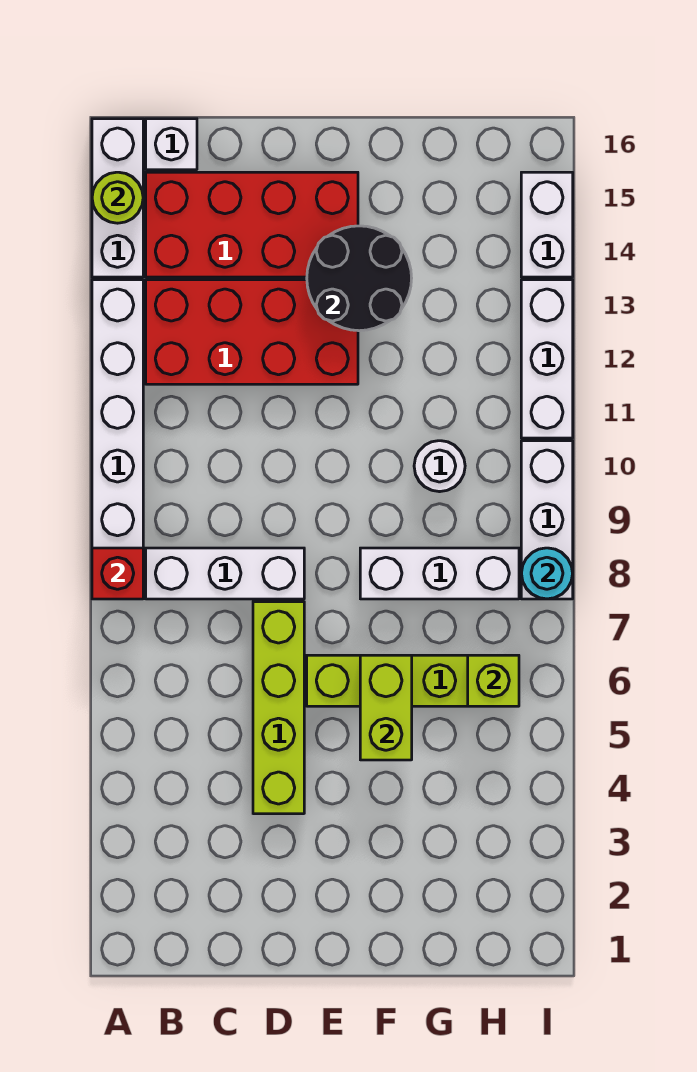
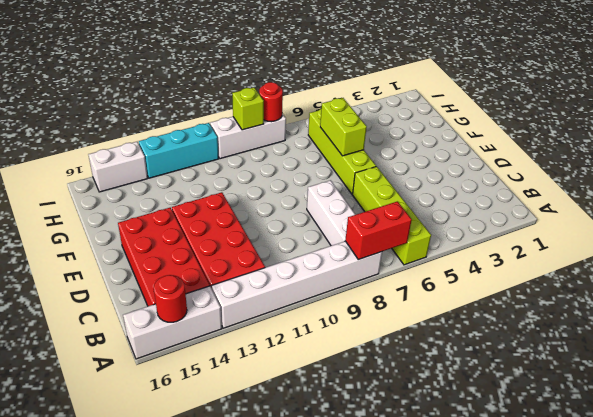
red brick A8 level 2 -> red brick A7:A8 level 2
lime round brick A15 level 2 -> red round brick A15 level 2
white brick B16 level 1 -> none
lime brick D4:D7 level 1 -> lime brick A6:D6 level 1
black round brick E13:F14 level 2 -> none
lime brick F5:F6 level 2 -> lime brick F6:G6 level 2
white brick F8:H8 level 1 -> none
white round brick G10 level 1 -> none
lime brick H6 level 2 -> lime brick I9 level 2
cyan round brick I8 level 2 -> red round brick I8 level 2
white brick I11:I13 level 1 -> cyan brick I11:I13 level 1

